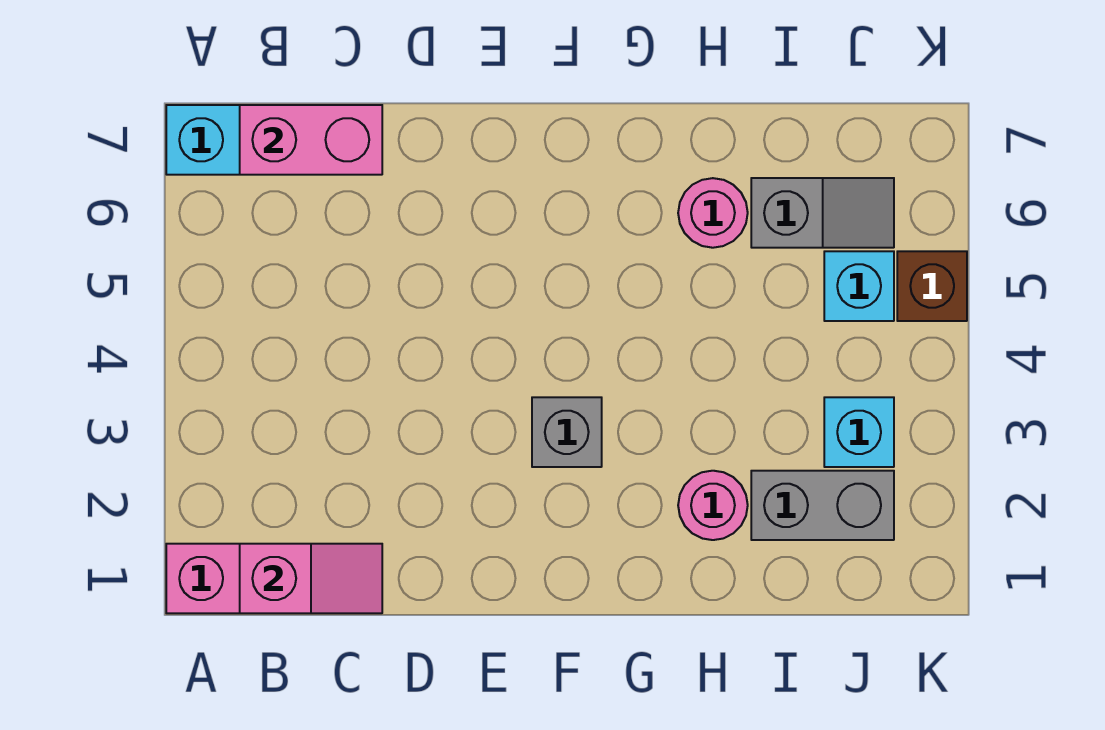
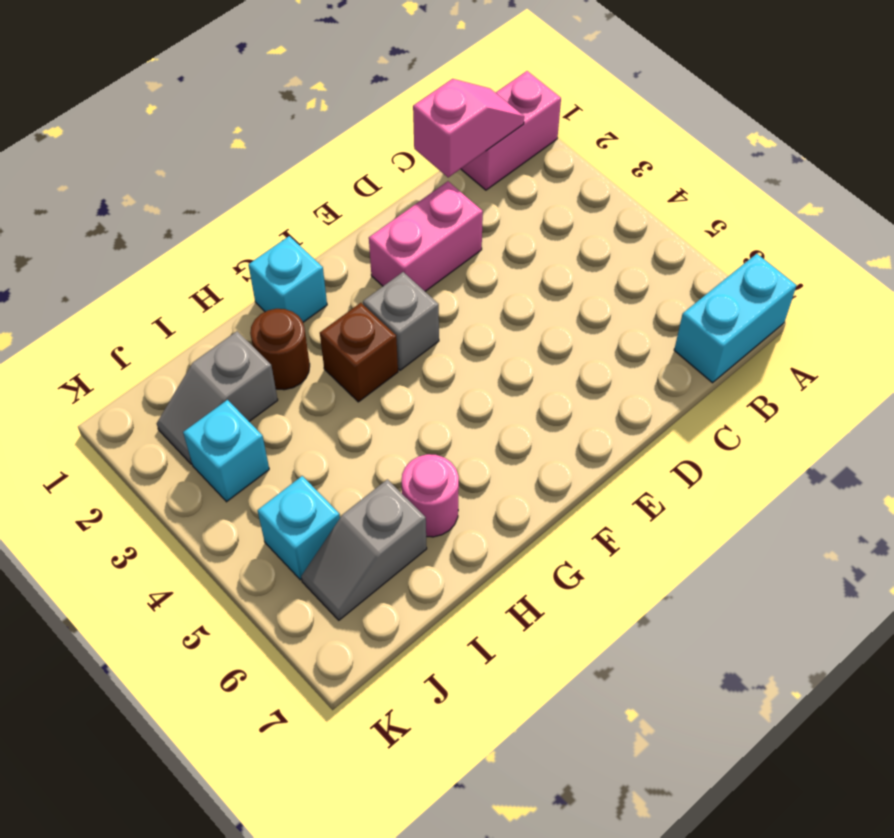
pink slope B1:C1 level 2 top B -> pink slope B1:C1 level 2 top C
pink brick B7:C7 level 2 -> pink brick D2:E2 level 1
none -> cyan brick G1 level 1
pink round brick H2 level 1 -> brown round brick H2 level 1
grey brick I2:J2 level 1 -> grey slope I2:J2 level 1 top I
brown brick K5 level 1 -> brown brick G3 level 1

